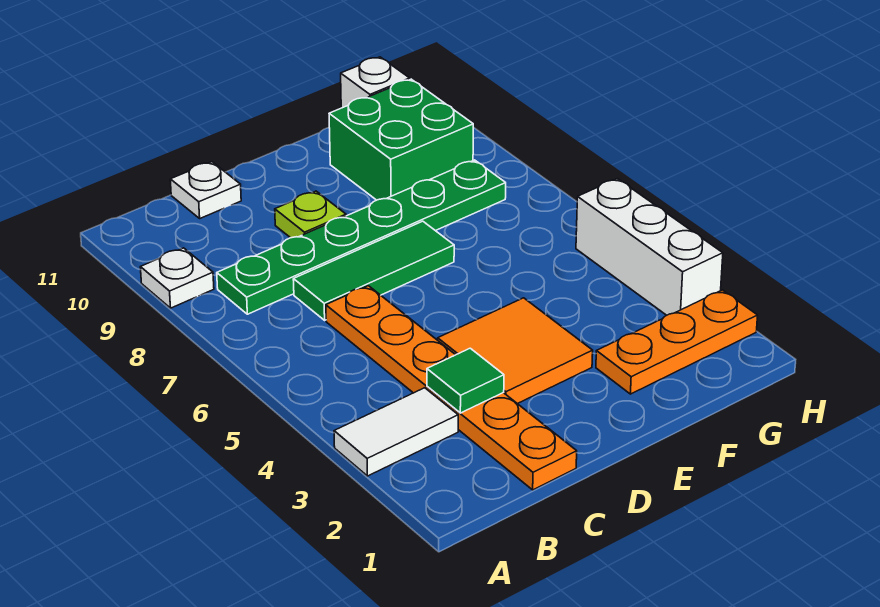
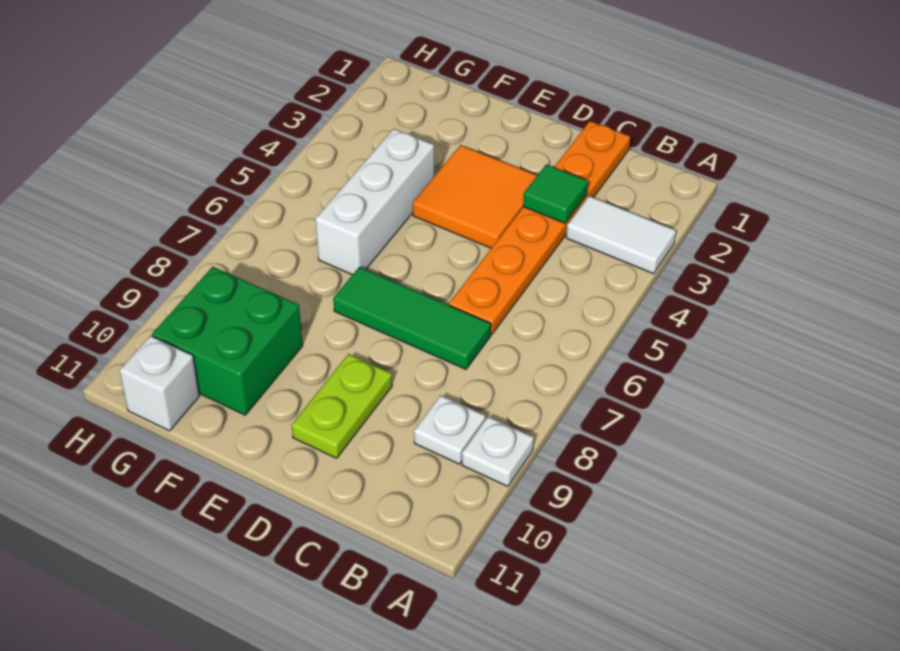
green plate B8:G8 level 1 -> none
white plate C11 level 1 -> white plate B9 level 1
lime plate D9 level 1 -> lime plate D9:D10 level 1
orange plate F2:H2 level 1 -> none
white brick H3:H5 level 1 -> white brick F4:F6 level 1

